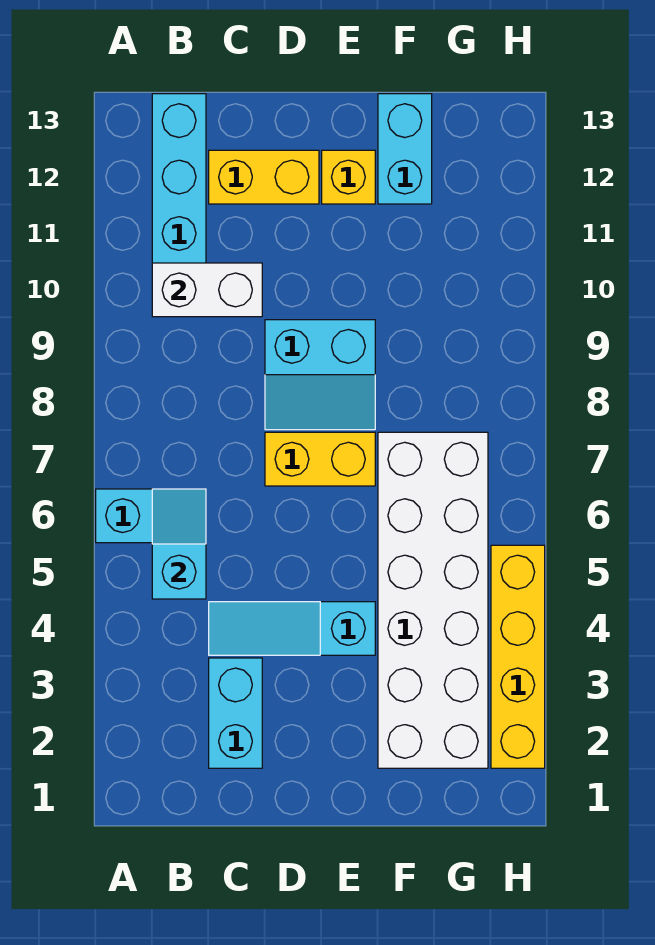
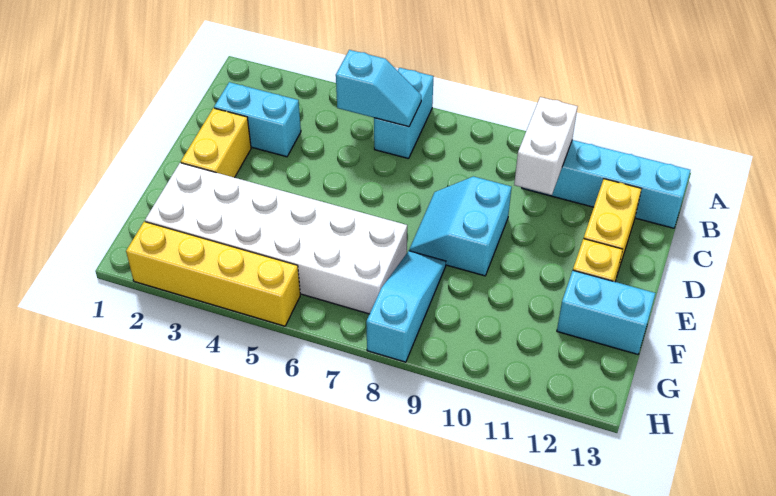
cyan slope C4:E4 level 1 top E -> cyan slope F8:H8 level 1 top H
yellow brick D7:E7 level 1 -> yellow brick D2:E2 level 1

